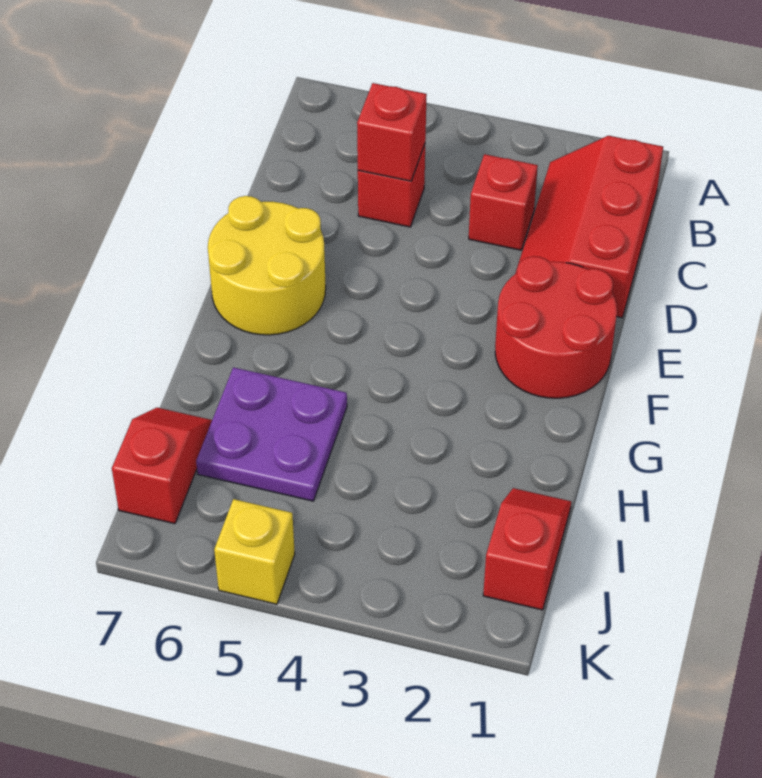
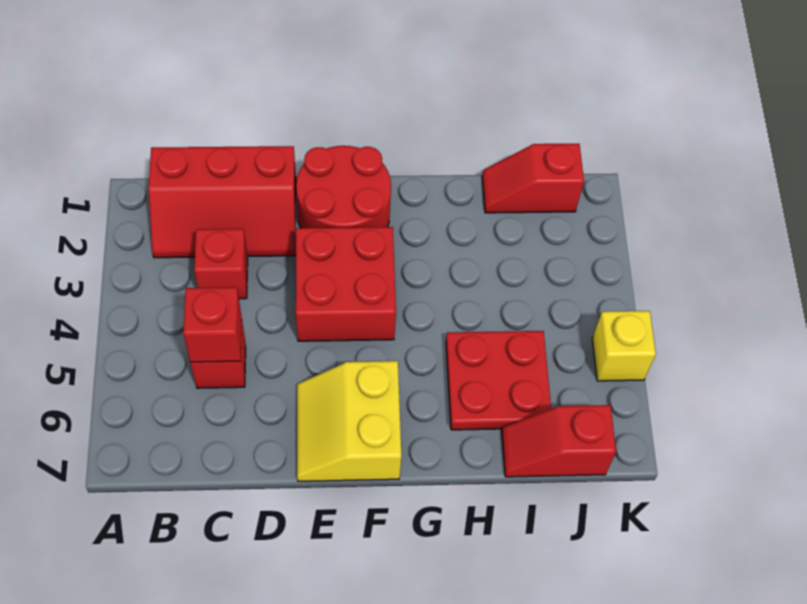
none -> red brick E3:F4 level 1
yellow round brick E6:F7 level 1 -> yellow slope E6:F7 level 1 top F
purple plate H5:I6 level 1 -> red plate H5:I6 level 1

